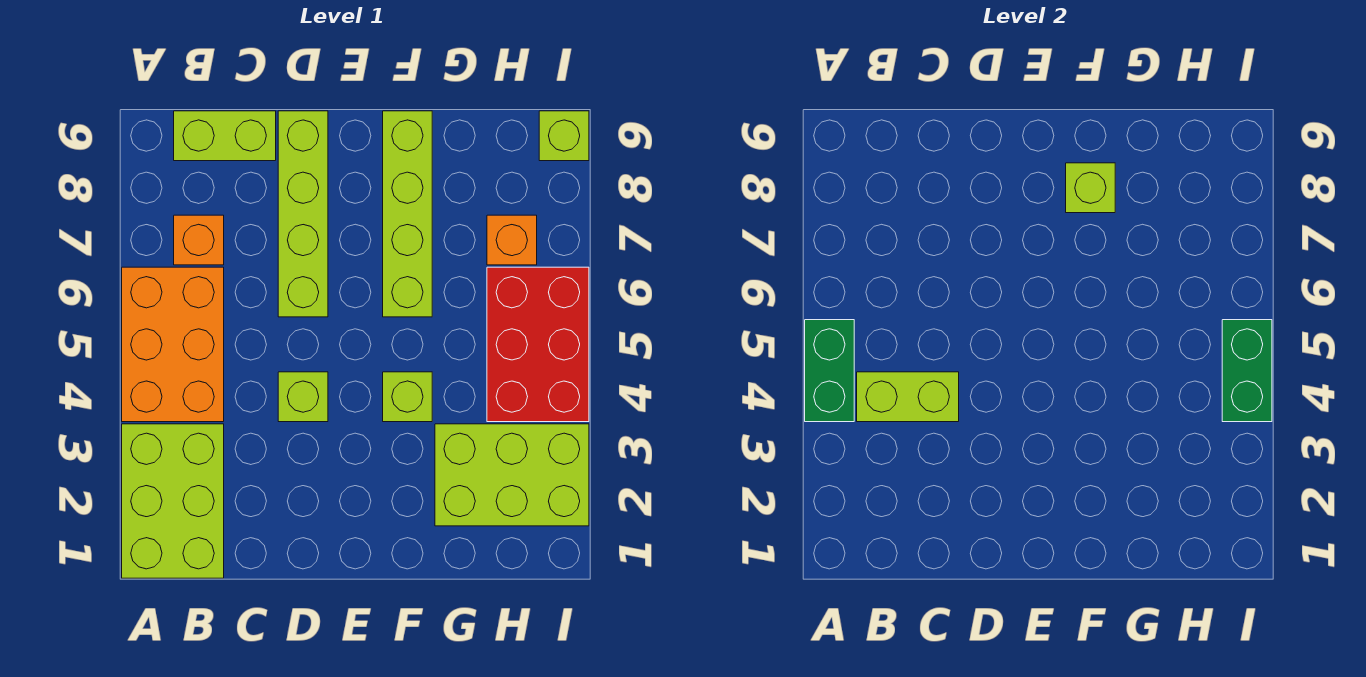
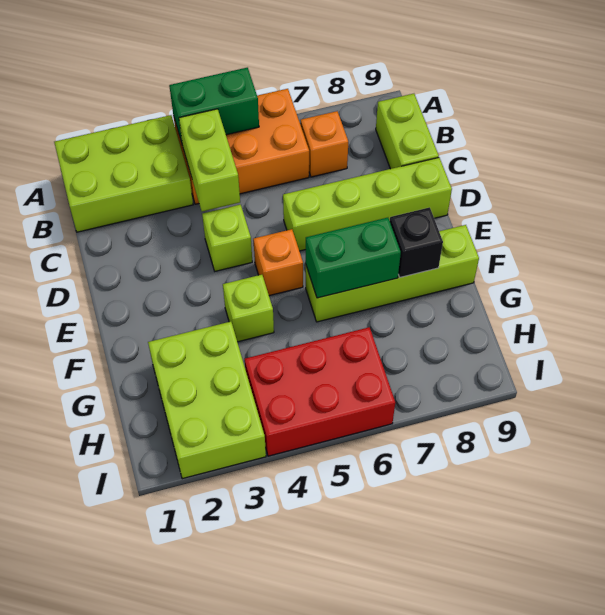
lime brick F8 level 2 -> black brick F8 level 2
orange brick H7 level 1 -> orange brick E5 level 1
green brick I4:I5 level 2 -> green brick F6:F7 level 2
lime brick I9 level 1 -> none

